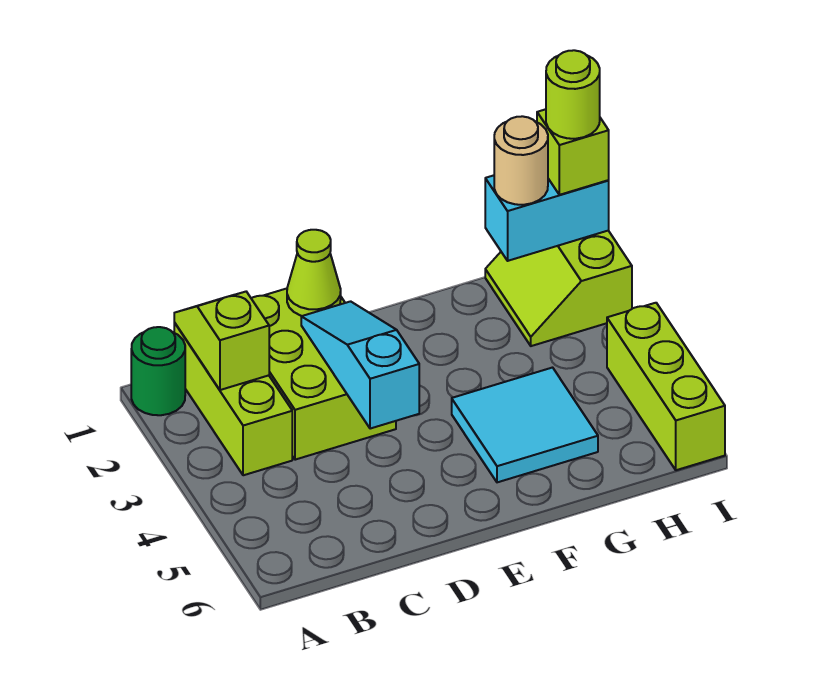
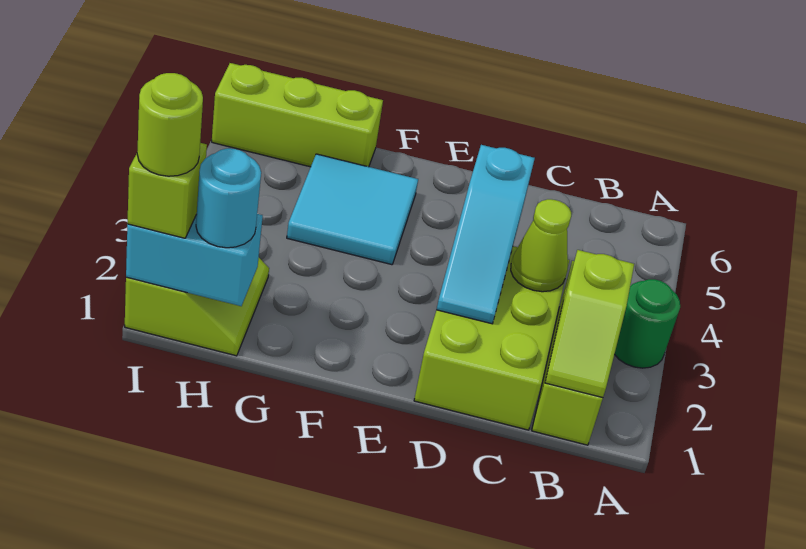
green round brick A1 level 1 -> green round brick A3 level 1
lime cone D1 level 2 -> lime cone C3 level 2
tan round brick H1 level 3 -> cyan round brick H1 level 3
lime brick I4:I6 level 1 -> lime brick G6:I6 level 1

